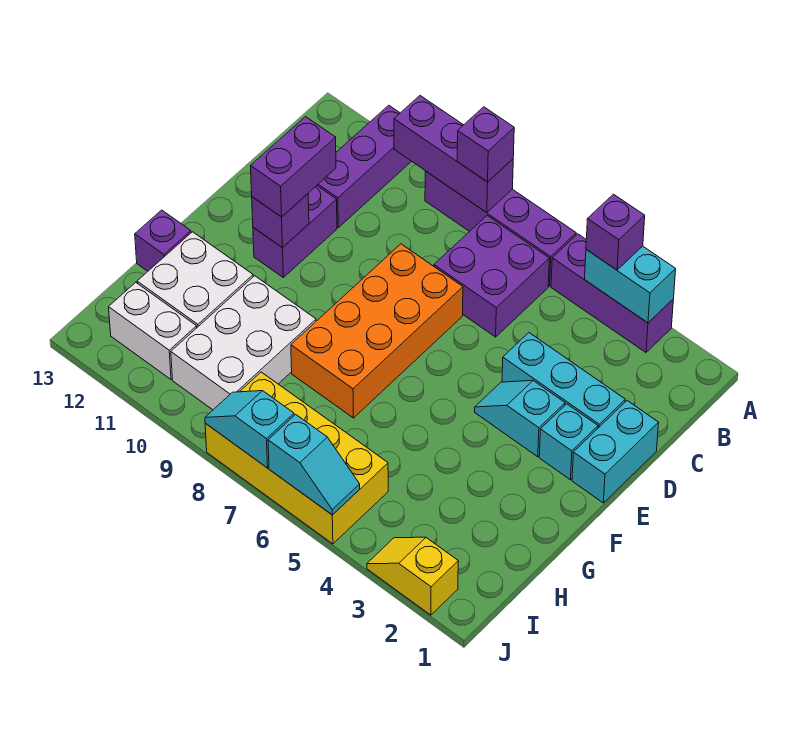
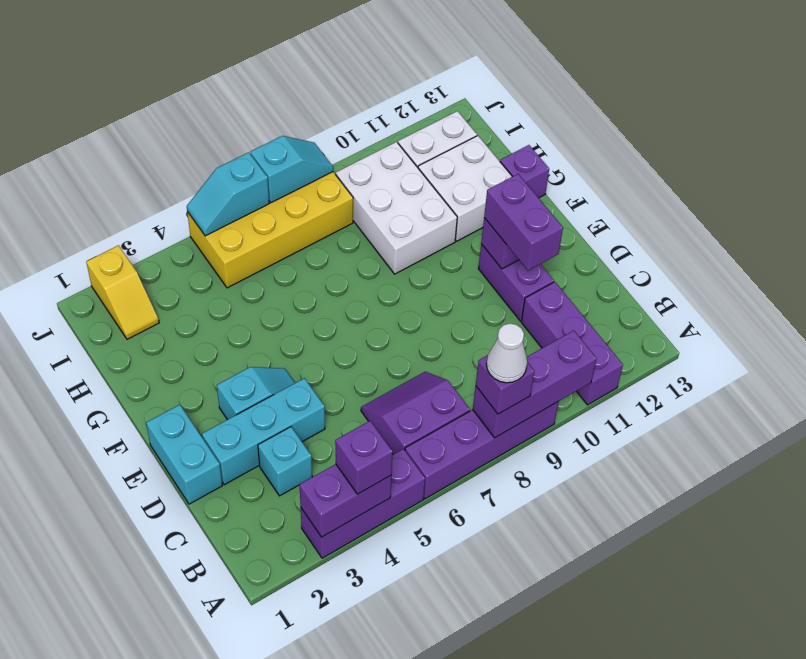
cyan brick A3:A4 level 2 -> purple brick A3:A4 level 2
none -> white cone A8 level 4
purple brick B6:C7 level 1 -> purple slope B6:C7 level 1 top B
orange brick D7:G8 level 1 -> none
cyan brick E2 level 1 -> cyan brick C3 level 1
yellow slope J2:J3 level 1 top 2 -> yellow slope I2:J2 level 1 top J

